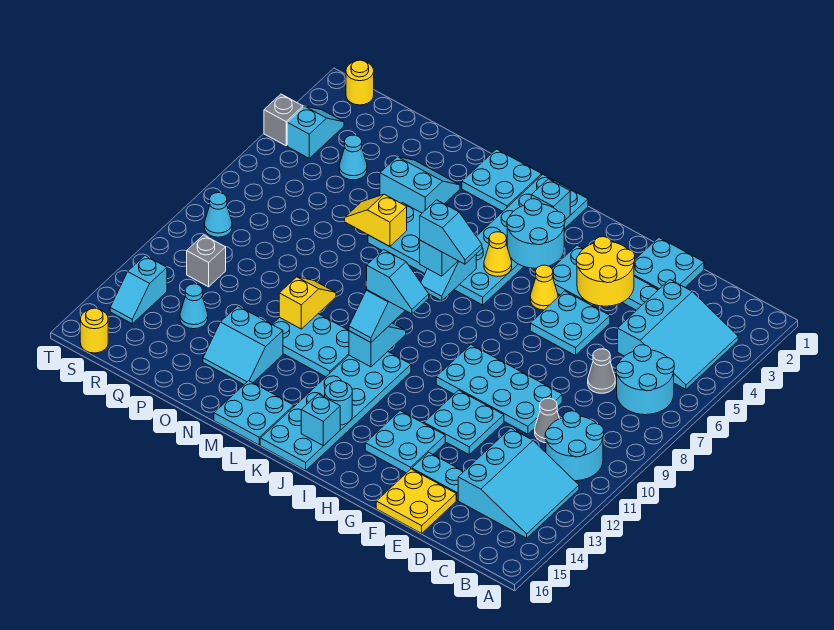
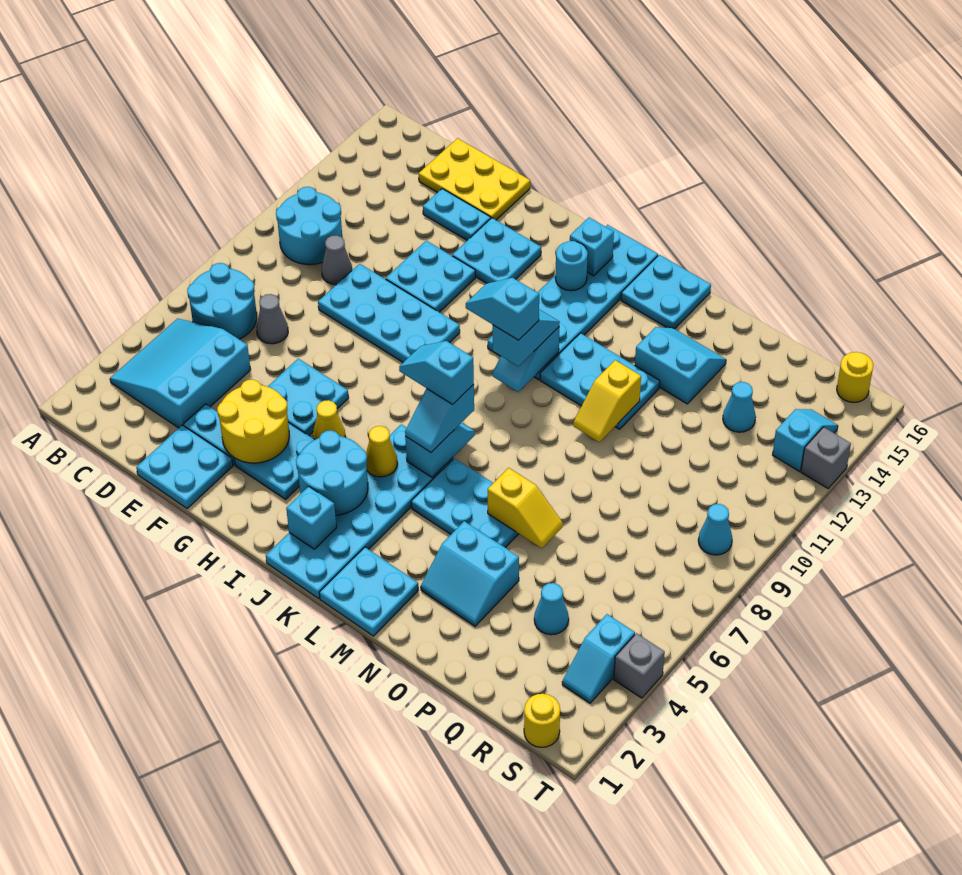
cyan slope B12:D14 level 1 top D -> none
yellow plate E15:F16 level 1 -> yellow plate D15:F16 level 1
grey brick R11 level 1 -> grey brick T13 level 1

